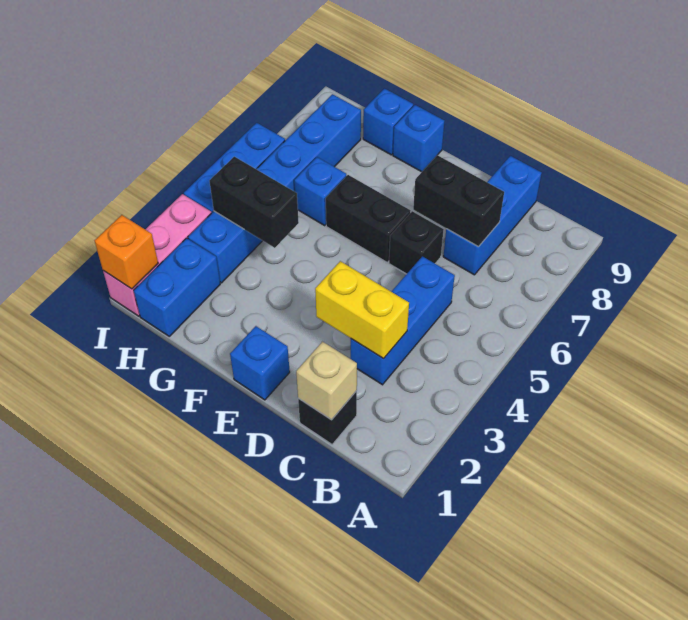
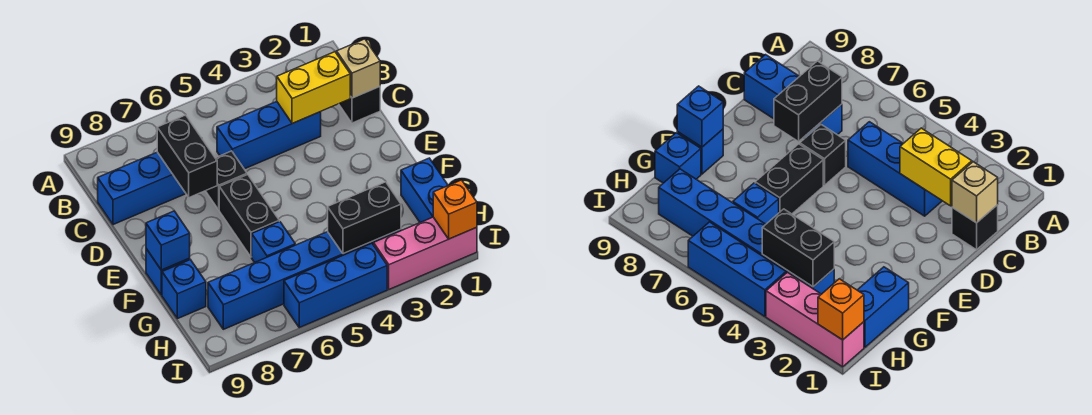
yellow brick C3:D3 level 2 -> yellow brick C2:C3 level 2
blue brick E1 level 1 -> blue brick F9 level 2
black brick G4:H4 level 2 -> black brick H3:H4 level 2
blue brick H1:H2 level 1 -> blue brick G1:H1 level 1

